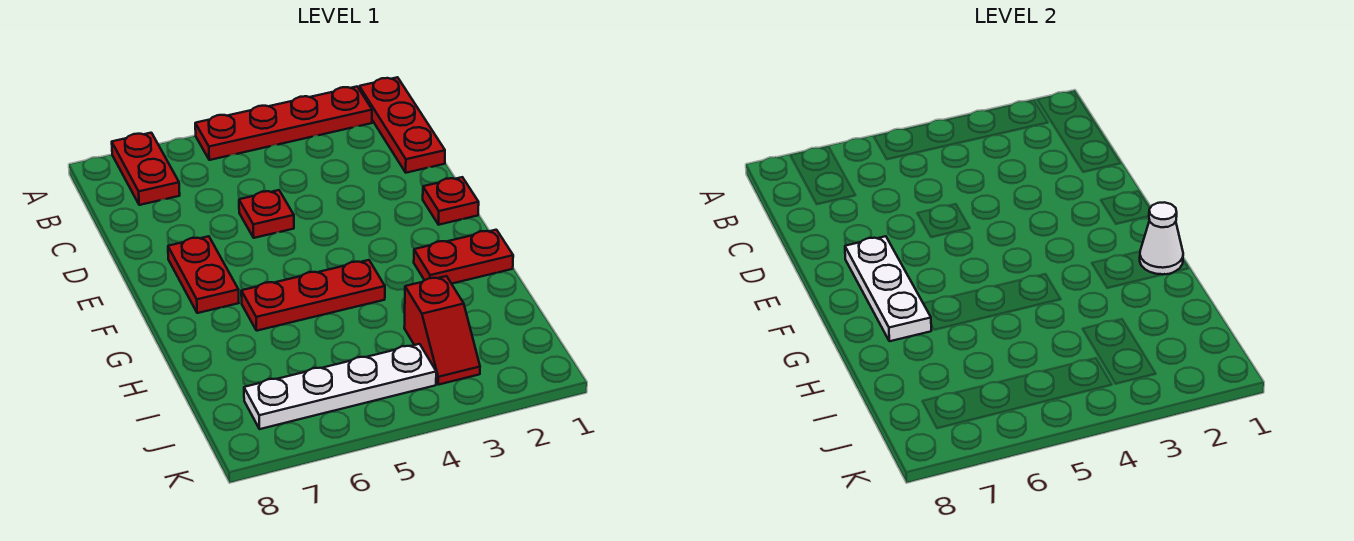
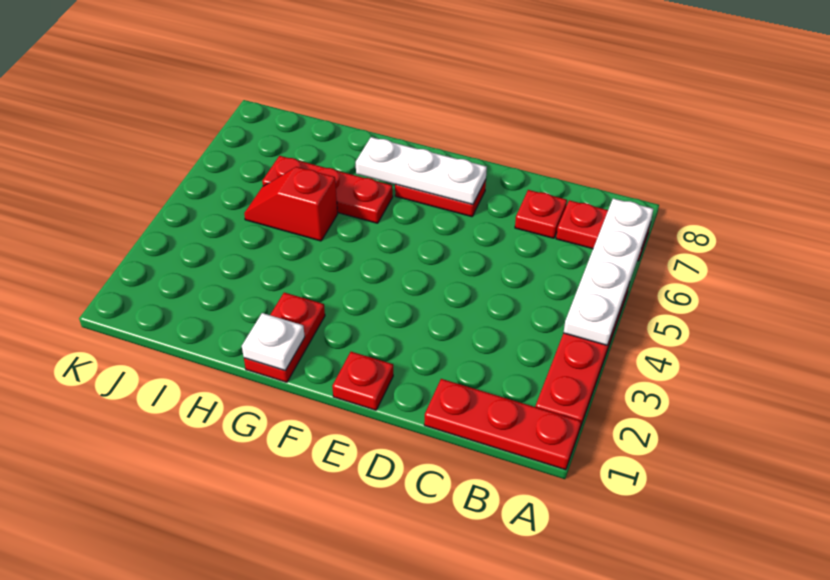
red plate D5 level 1 -> red plate C7 level 1
white cone G1 level 2 -> white plate G1 level 2
red plate G4:G6 level 1 -> red plate G6:I6 level 1
red slope I3:J3 level 1 top I -> red slope H5:I5 level 1 top H
white plate J4:J7 level 1 -> white plate A4:A7 level 2

